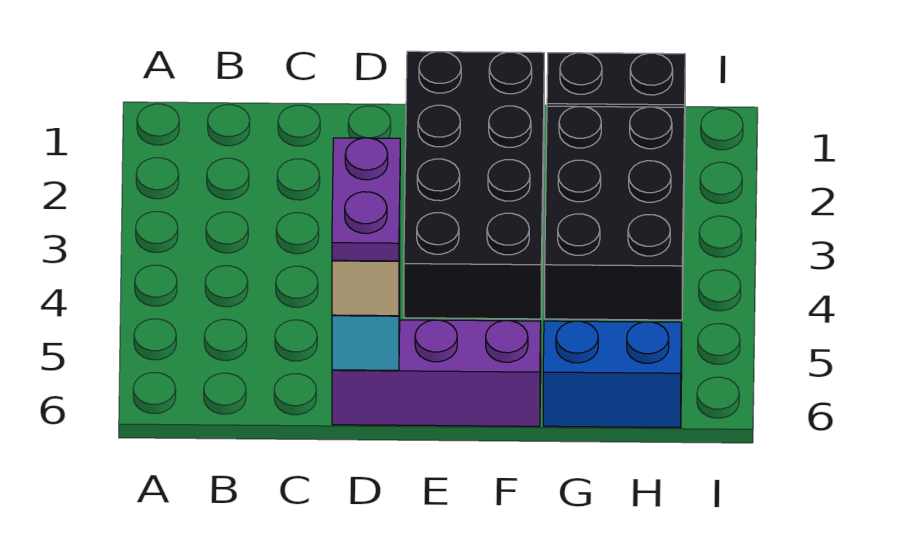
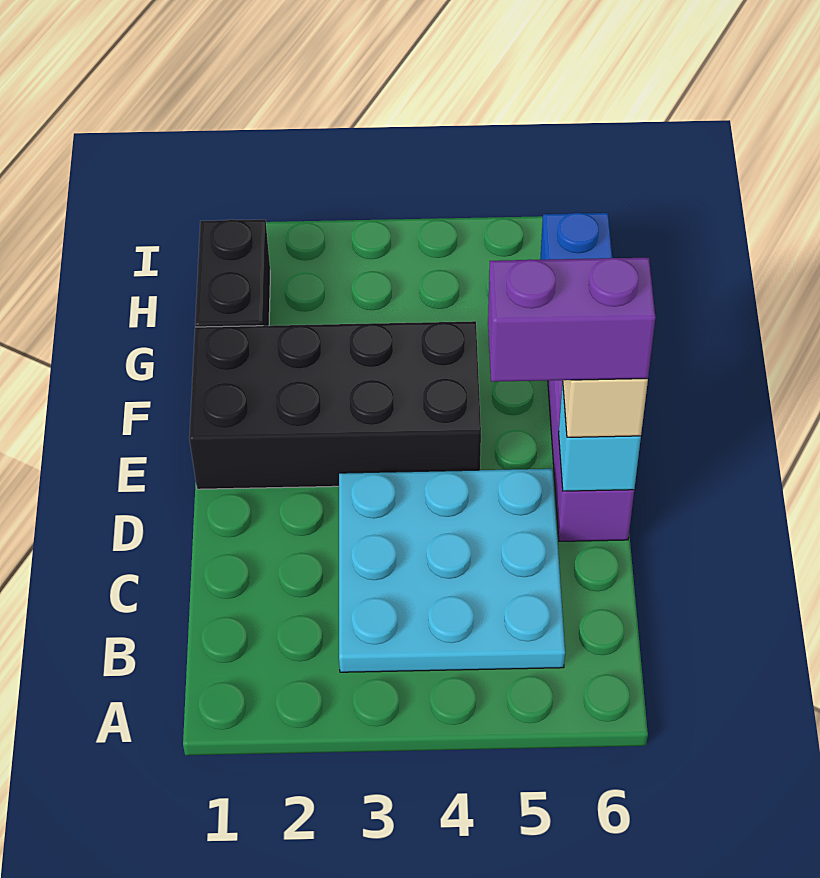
none -> cyan plate B3:D5 level 1
purple plate D5:D6 level 4 -> purple brick D5:D6 level 4
black brick G2:H4 level 1 -> none

